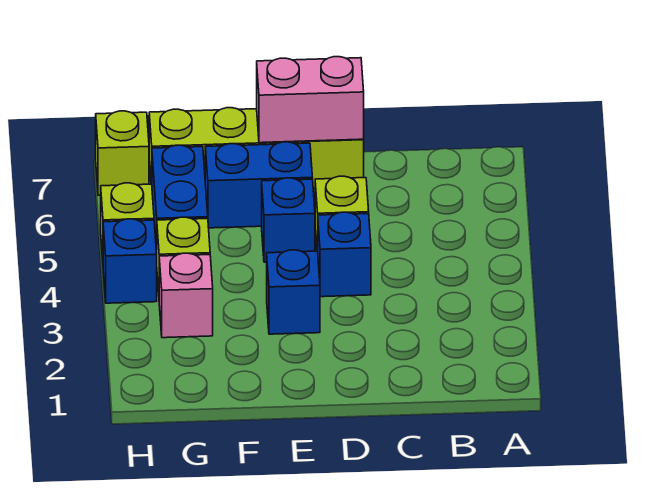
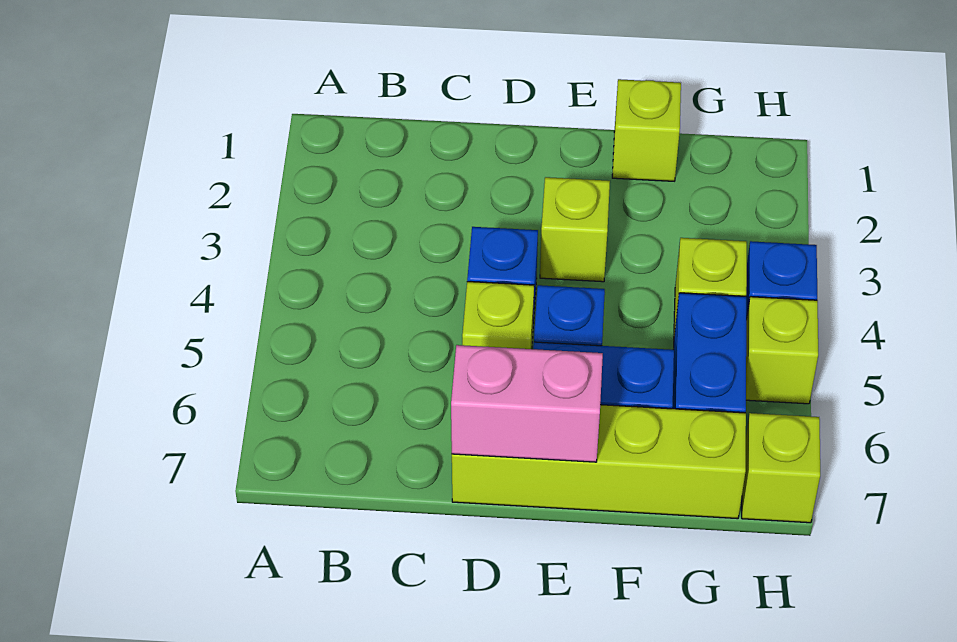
blue brick E3 level 1 -> lime brick E3 level 1
none -> lime brick F1 level 1
pink brick G3 level 1 -> none

